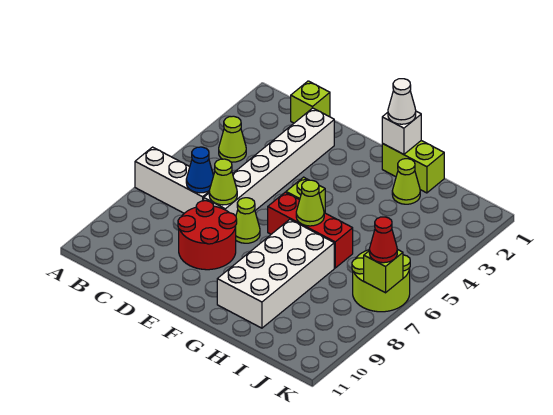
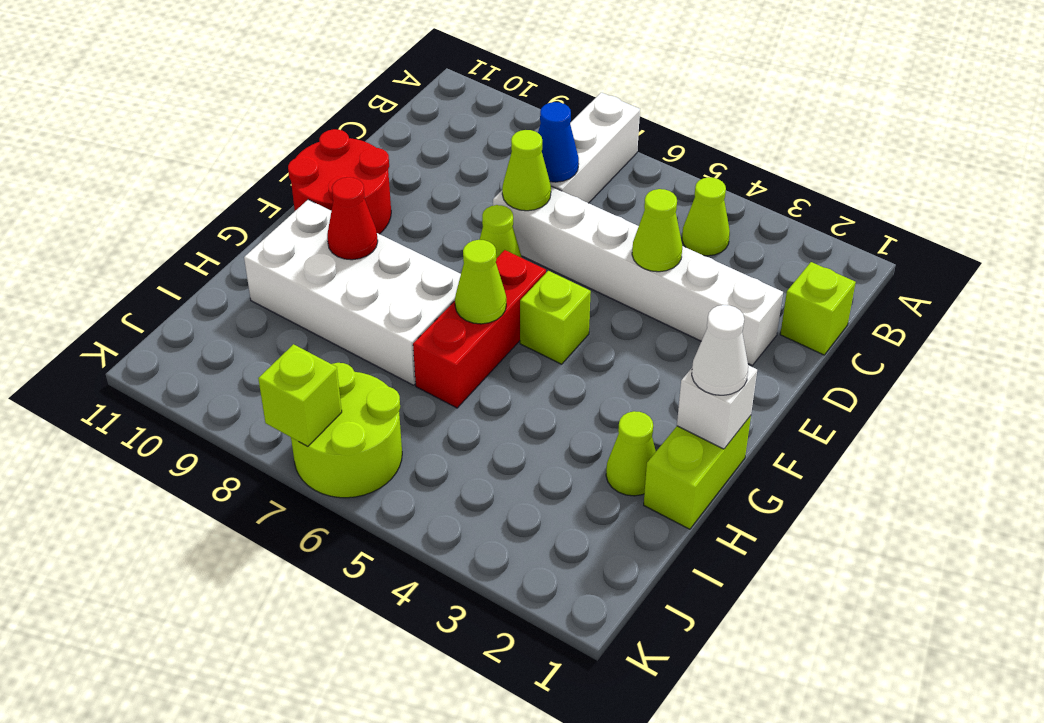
none -> lime cone D4 level 2
red round brick D8:E9 level 1 -> red round brick E10:F11 level 1
red cone K7 level 3 -> red cone G9 level 2

